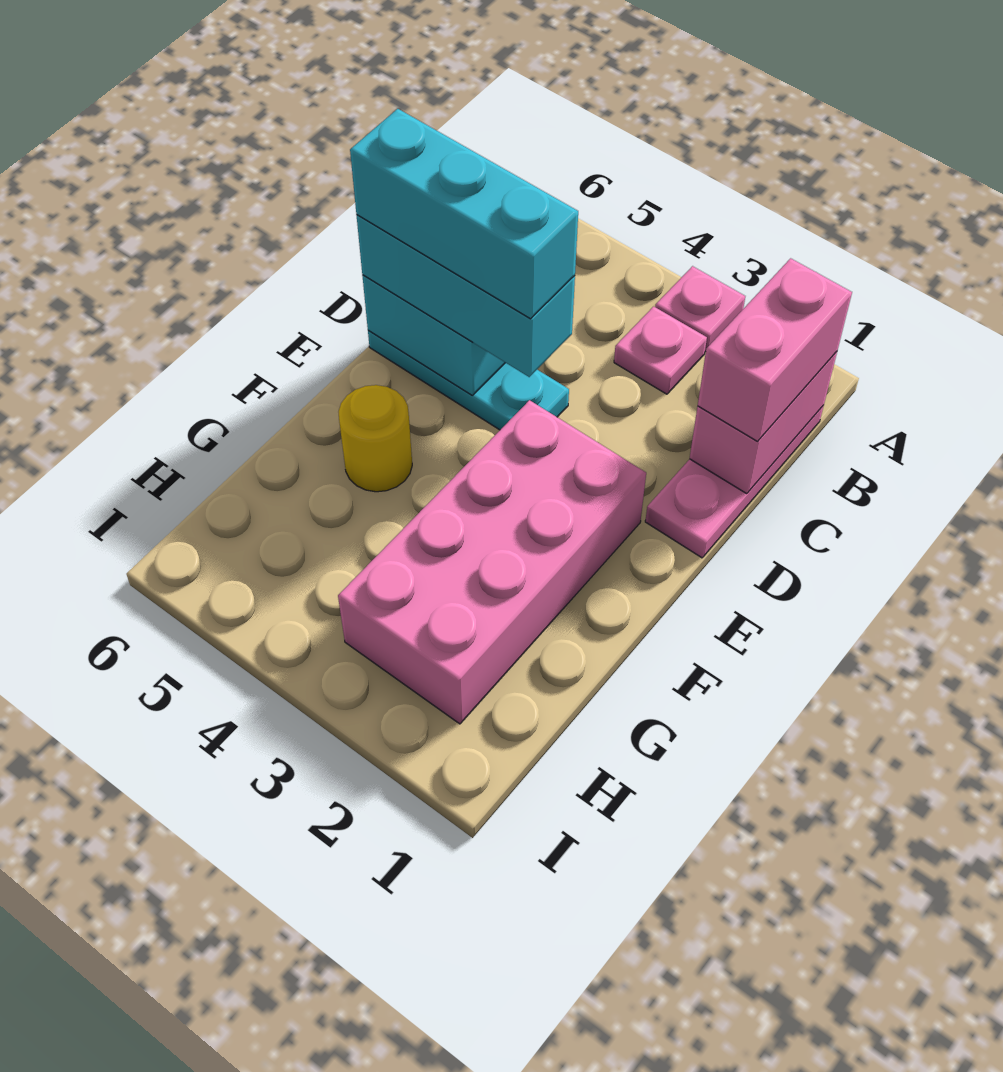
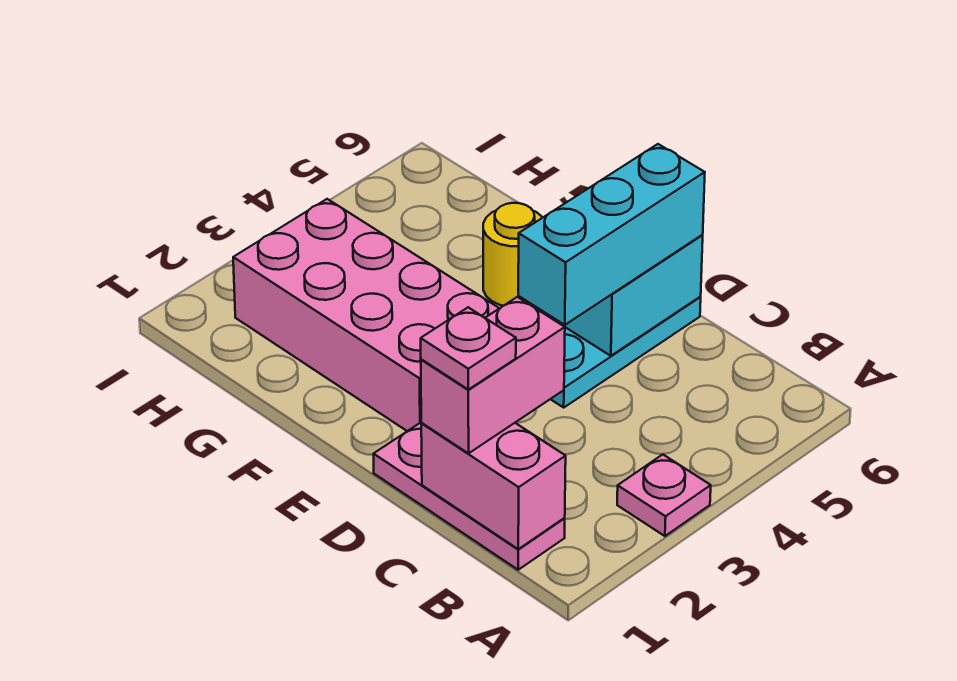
pink brick B1:C1 level 3 -> pink brick C1:C2 level 3
pink plate B3 level 1 -> pink plate C1 level 4
cyan brick D4:D6 level 4 -> none

